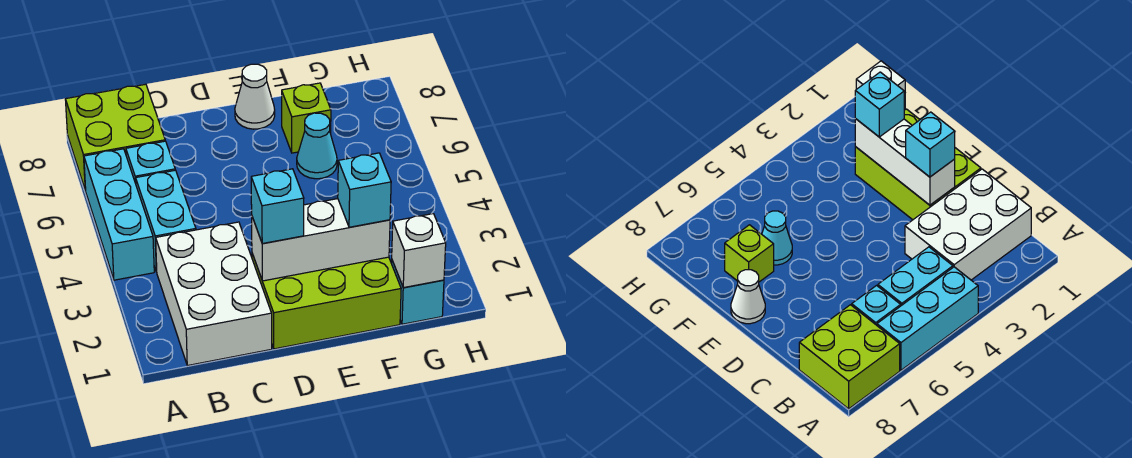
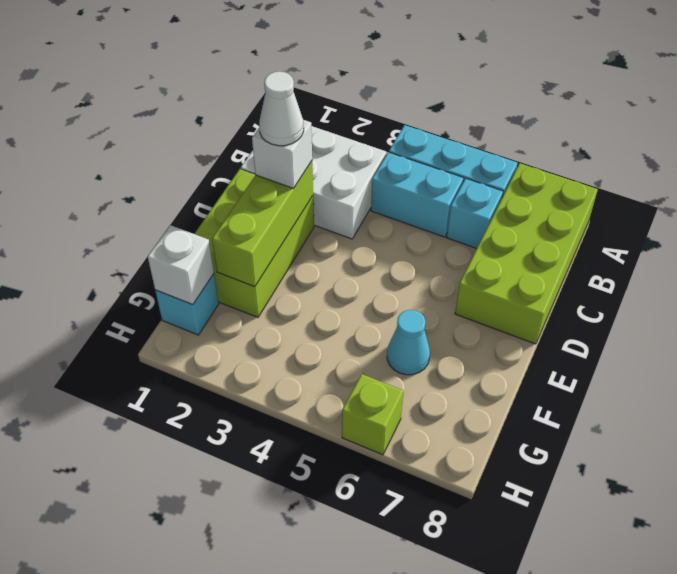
lime brick A7:B8 level 1 -> lime brick A7:D8 level 1
white brick D2:F2 level 2 -> lime brick D2:F2 level 2
cyan brick D2 level 3 -> white brick D2 level 3
white cone E8 level 1 -> white cone D2 level 4
cyan brick F2 level 3 -> none
lime brick F7 level 1 -> lime brick H6 level 1

